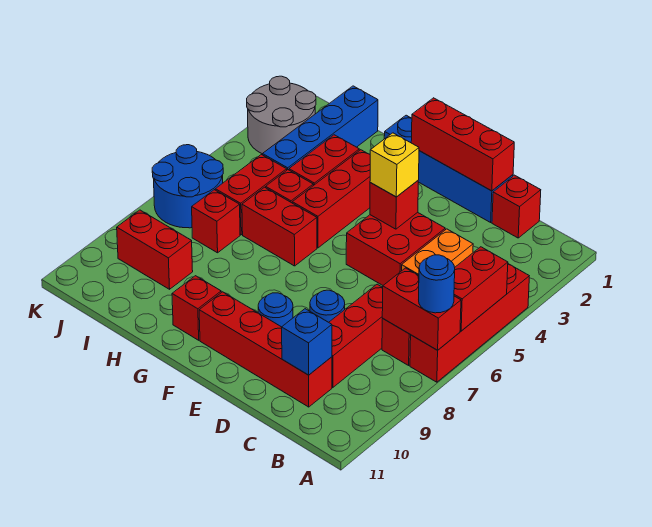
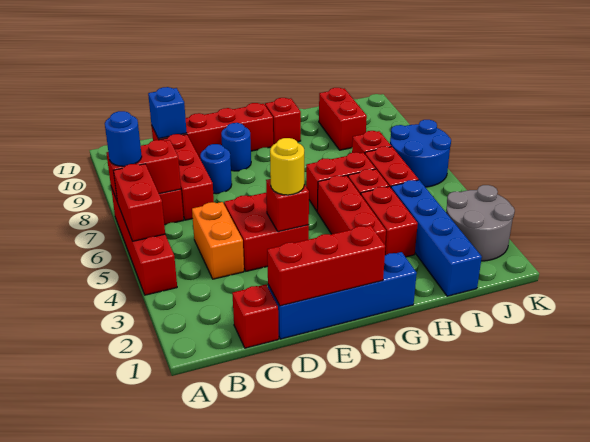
yellow brick E4 level 3 -> yellow round brick E4 level 3
red brick I9:J9 level 1 -> red brick I9:I10 level 1

